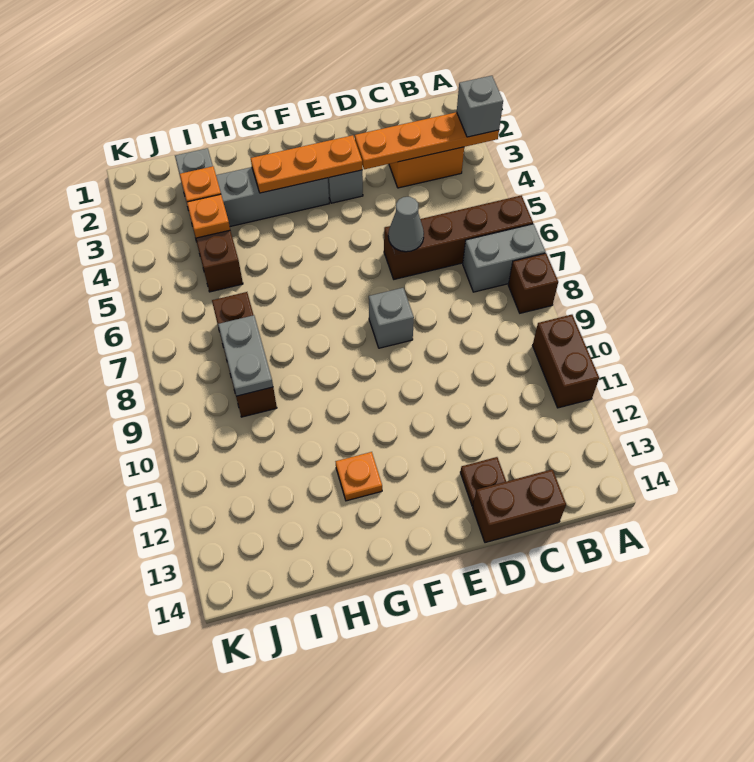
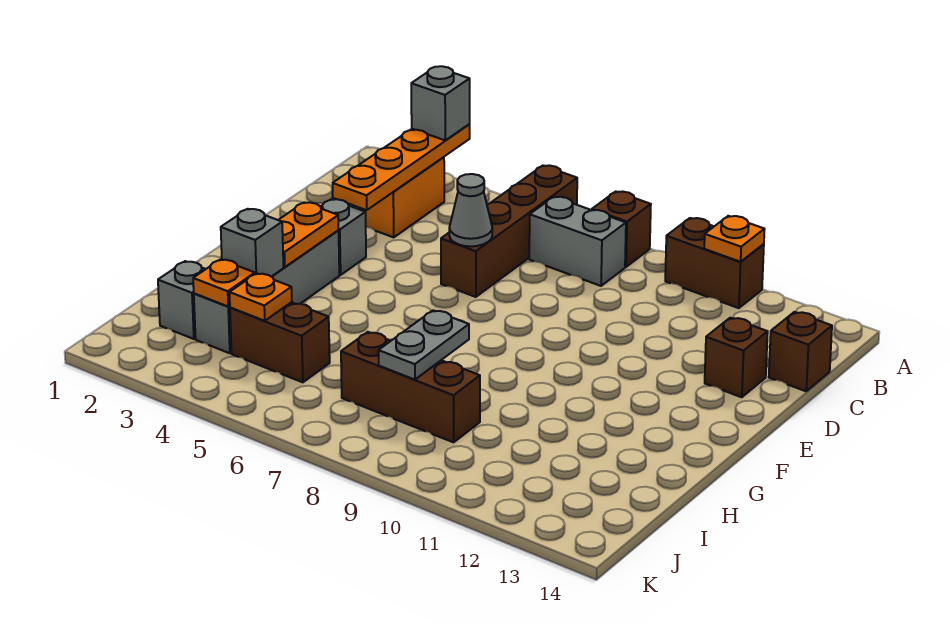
grey brick A7:B7 level 1 -> grey brick B7:B8 level 1
brown brick C14:D14 level 1 -> brown brick C14 level 1
brown plate D13 level 1 -> brown brick D13 level 1
orange plate E3:G3 level 2 -> orange plate F3:G3 level 2
grey brick E8 level 1 -> grey brick H3 level 2
orange plate G12 level 1 -> orange plate A11 level 2
grey plate I8:I9 level 2 -> grey plate H8:I8 level 2

